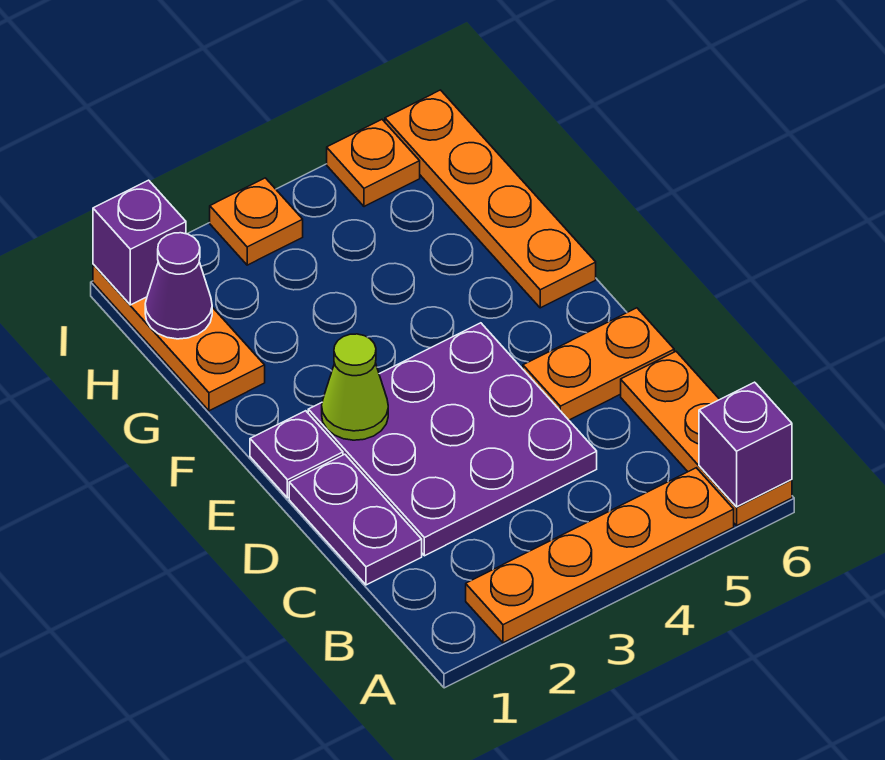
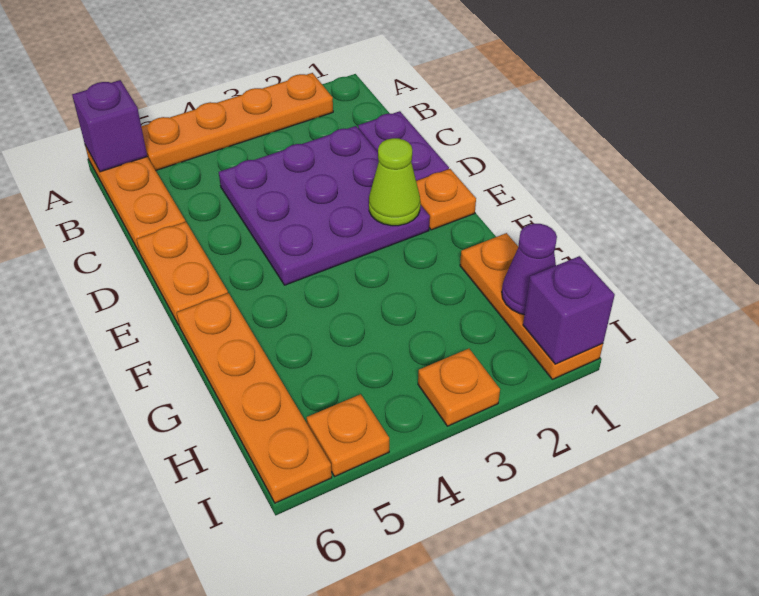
orange plate D5:D6 level 1 -> orange plate D6:E6 level 1
purple plate E1 level 1 -> orange plate E1 level 1

